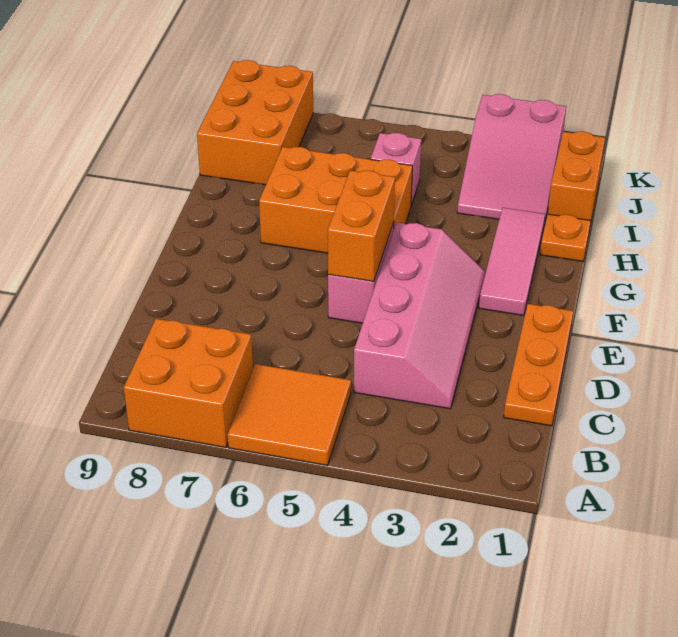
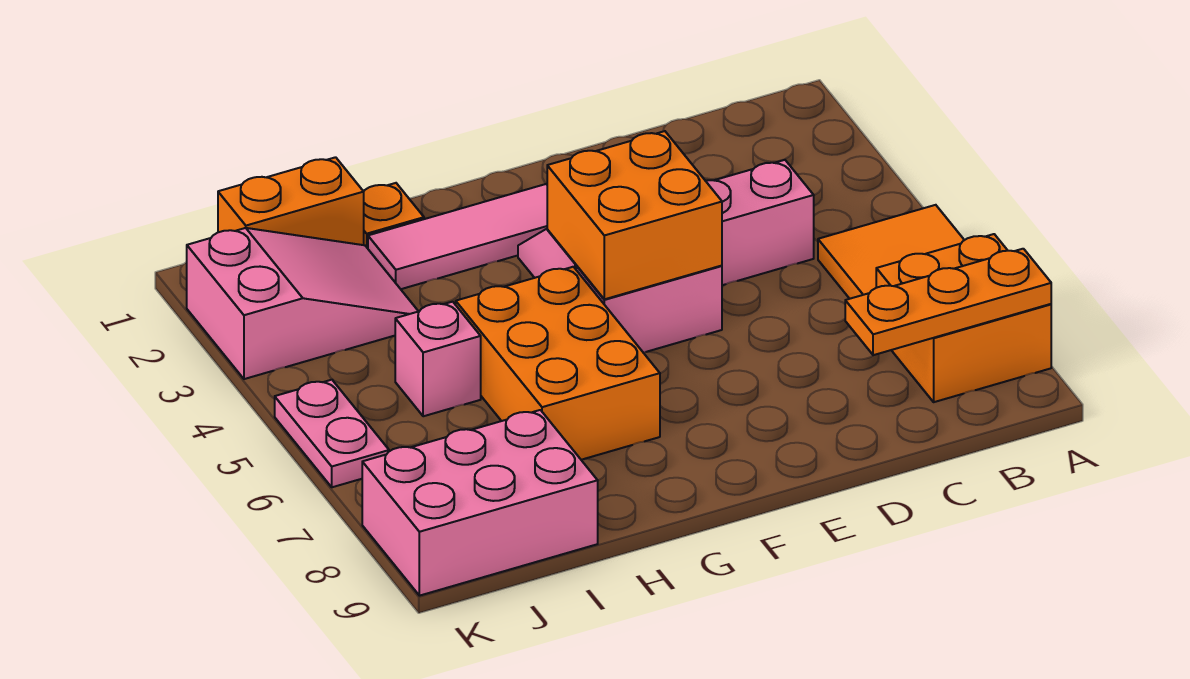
orange plate C1:E1 level 1 -> orange plate A8:C8 level 2
orange brick E5:F5 level 2 -> orange brick E4:F5 level 2
orange brick I8:K9 level 1 -> pink brick I8:K9 level 1
none -> pink plate K5:K6 level 1

